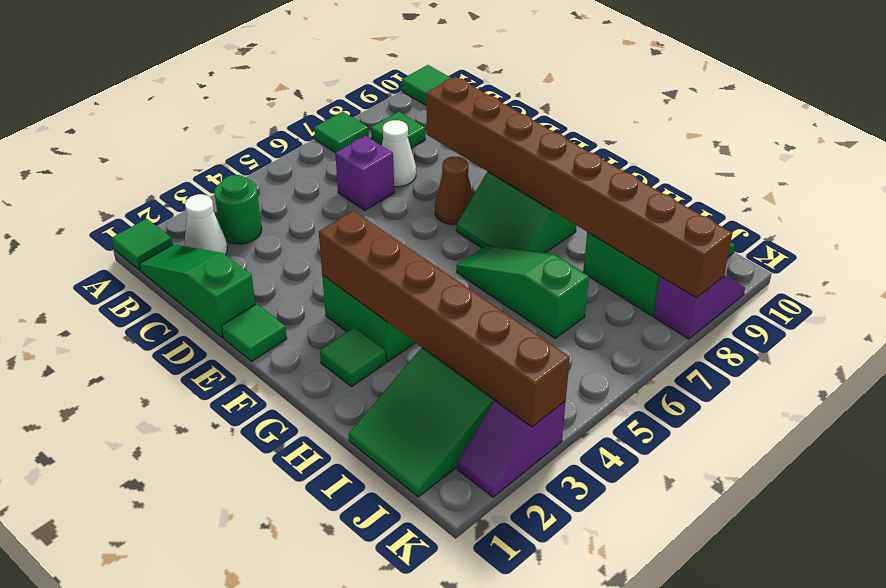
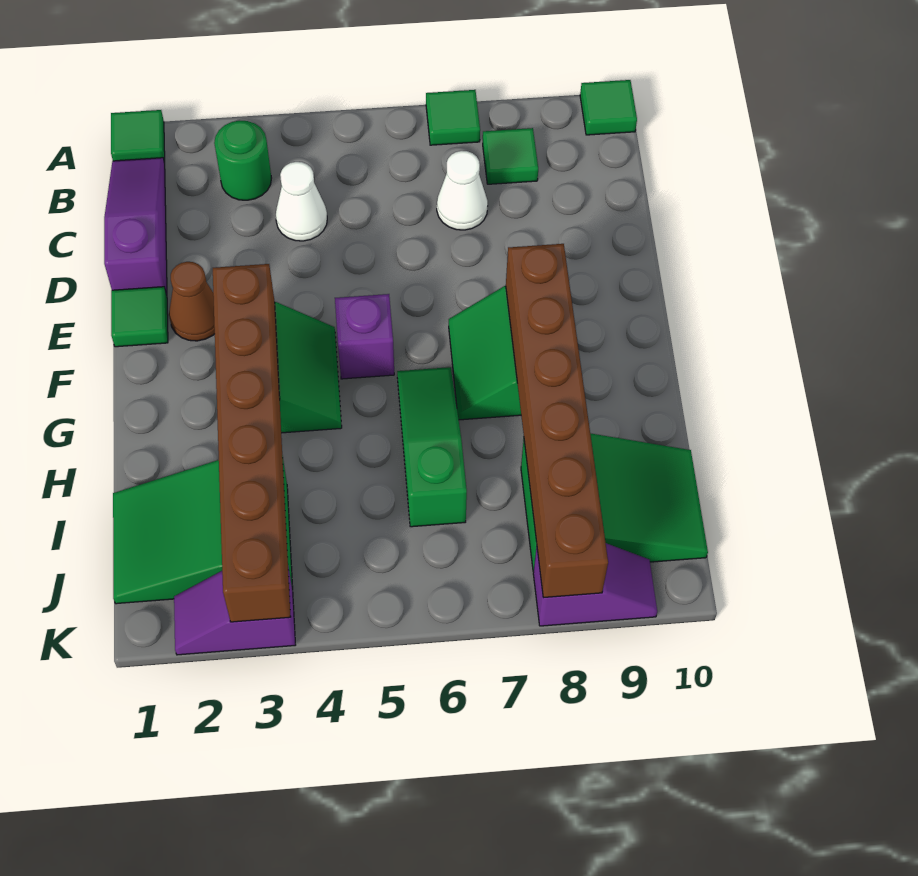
green slope B1:D1 level 1 top D -> purple slope B1:D1 level 1 top D
white cone B2 level 1 -> white cone C4 level 1
purple brick C6 level 1 -> purple brick F5 level 1
brown brick D8:K8 level 2 -> brown brick F8:K8 level 2
brown cone E7 level 1 -> brown cone E2 level 1
green tile G2 level 1 -> none

